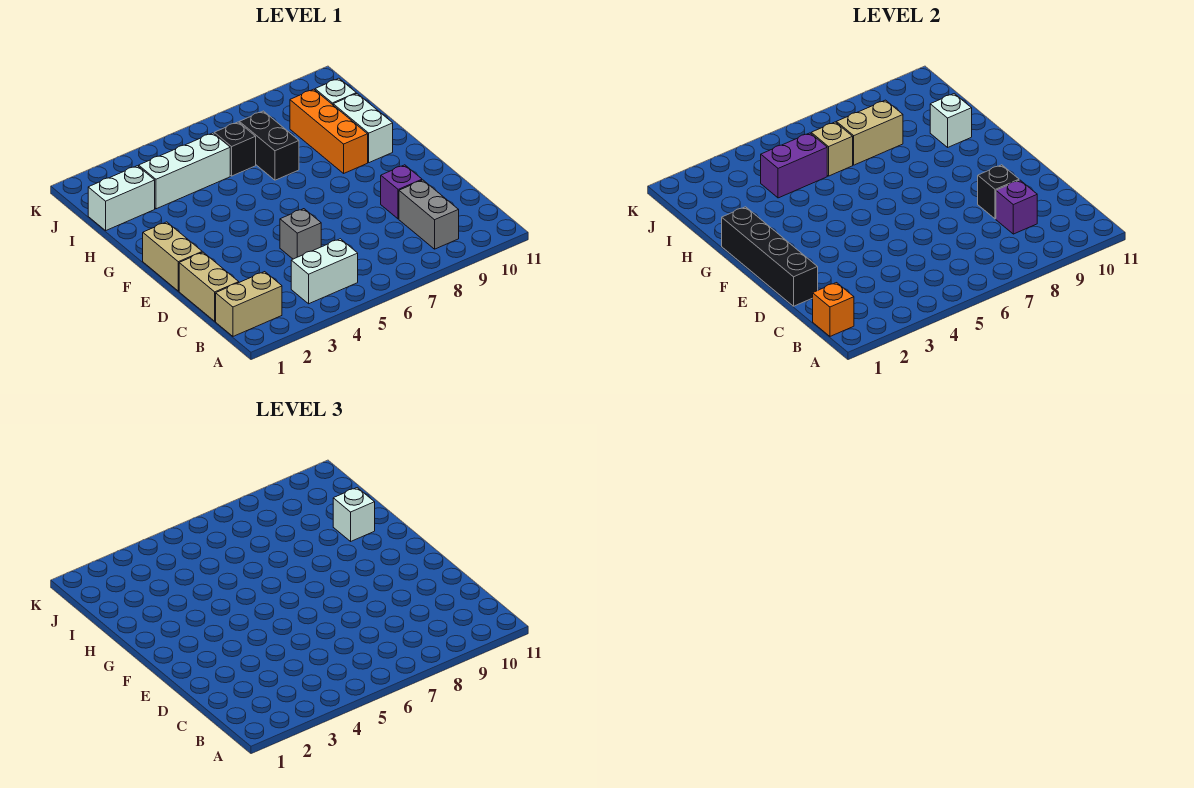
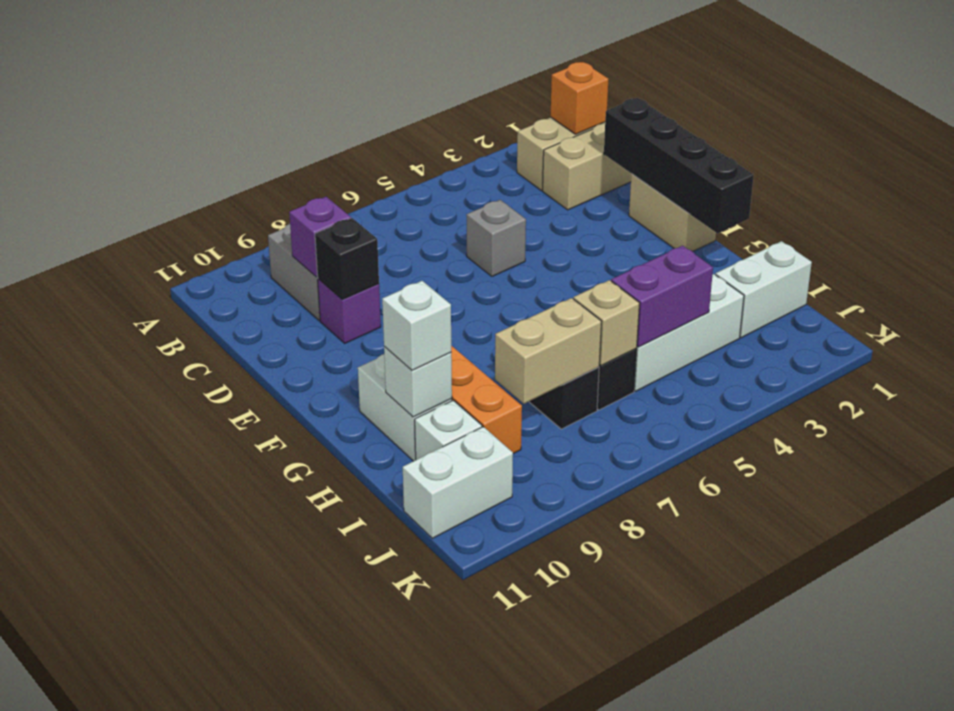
white brick B4:B5 level 1 -> white brick J10:J11 level 1
tan brick C1:D1 level 1 -> tan brick C1:C2 level 1

